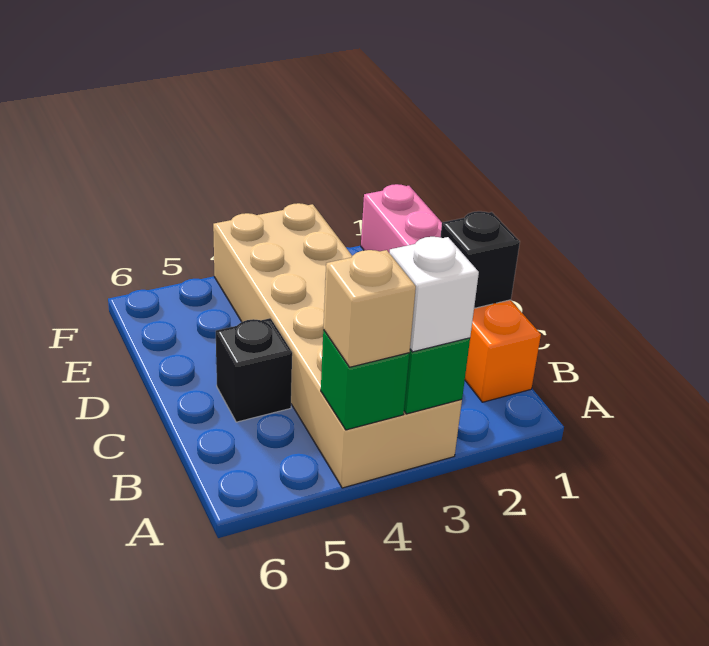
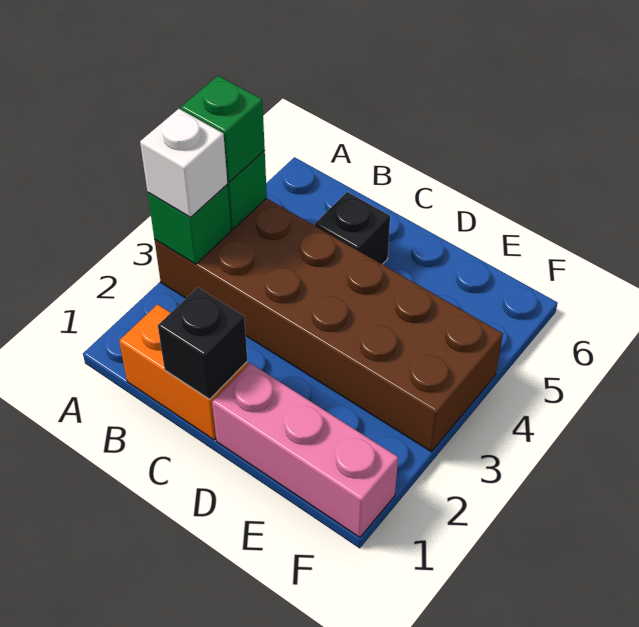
tan brick A3:F4 level 1 -> brown brick A3:F4 level 1
tan brick A4 level 3 -> green brick A4 level 3

